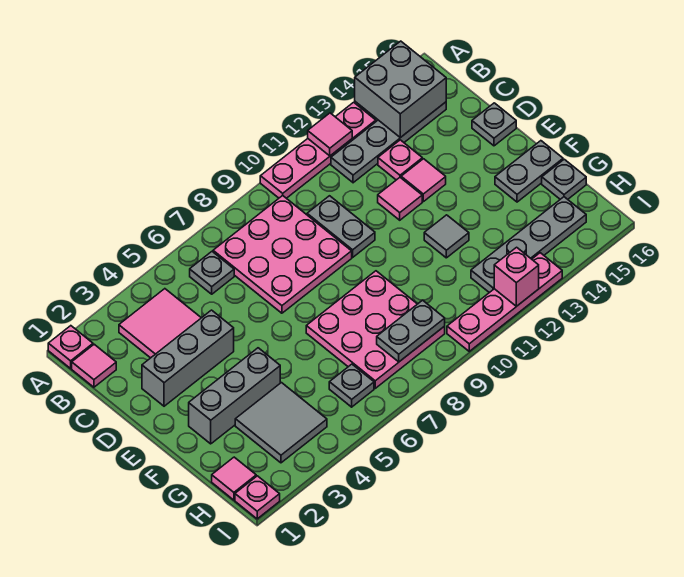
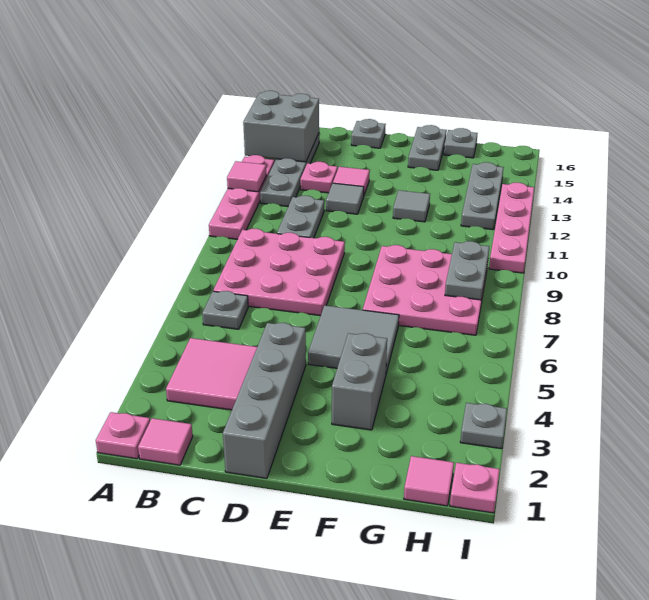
grey plate C10:D10 level 1 -> grey plate C10:C11 level 1
grey brick D2:D4 level 1 -> grey brick D1:D4 level 1
pink tile D12 level 1 -> grey tile D12 level 1
grey brick F2:F4 level 1 -> grey brick F3:F4 level 1
grey tile G3:H4 level 1 -> grey tile E5:F6 level 1
grey plate H6 level 1 -> grey plate I3 level 1
grey plate H12:H15 level 1 -> grey plate H12:H14 level 1
pink brick I12 level 2 -> none

